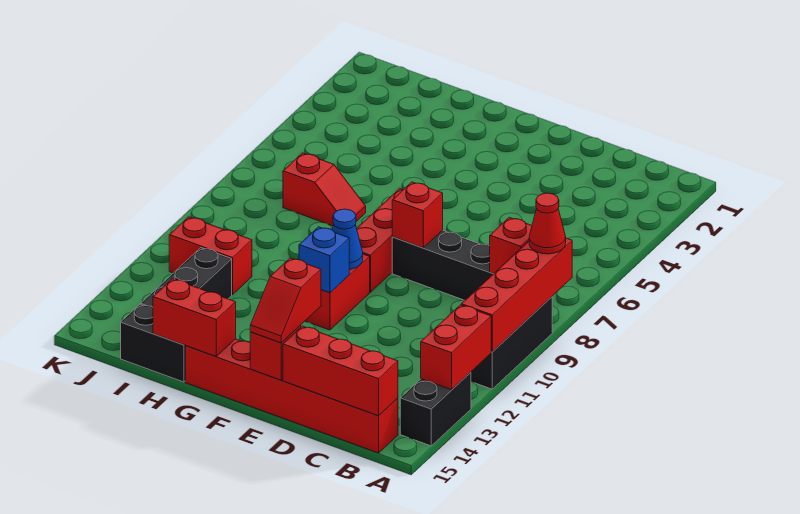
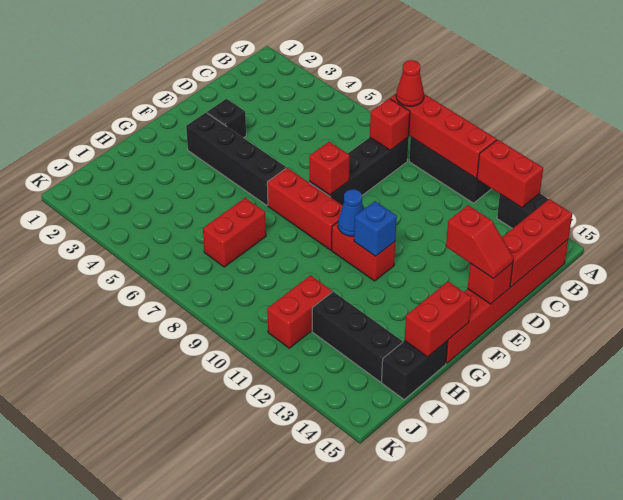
none -> black brick E3 level 1
none -> black brick F3:F6 level 1
red slope H7:I7 level 1 top I -> red brick H7:I7 level 1

